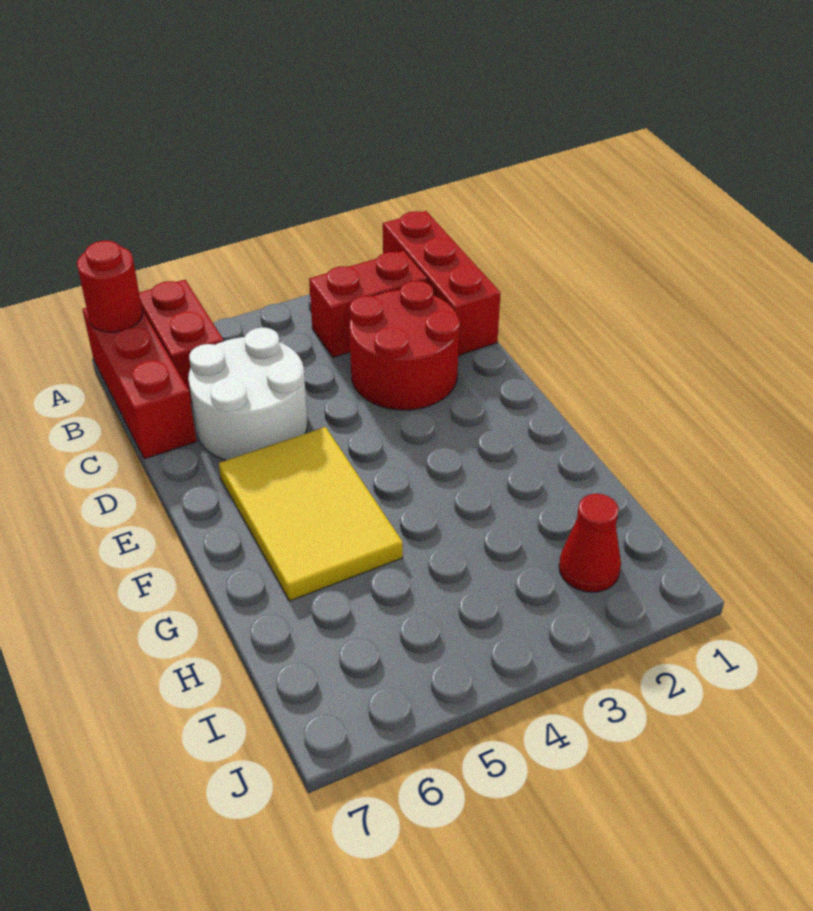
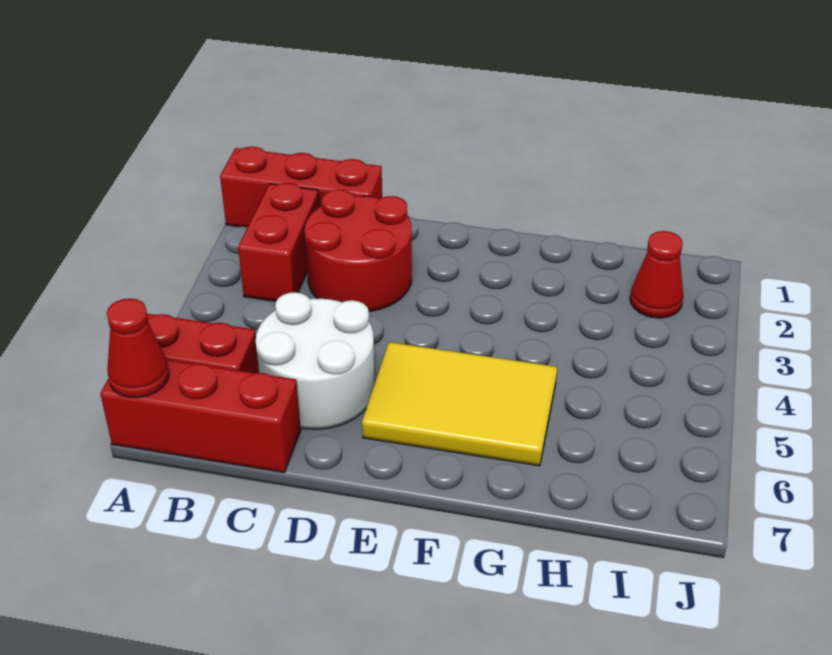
red round brick A7 level 2 -> red cone A7 level 2

